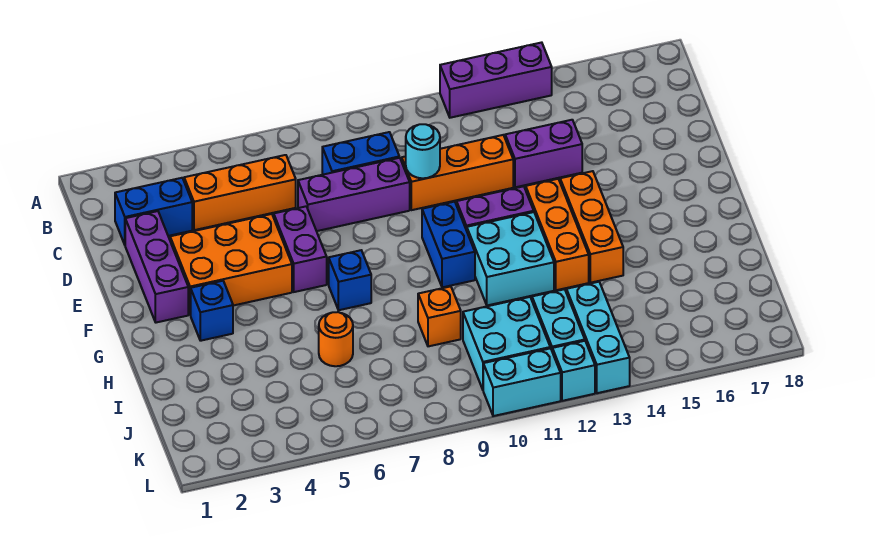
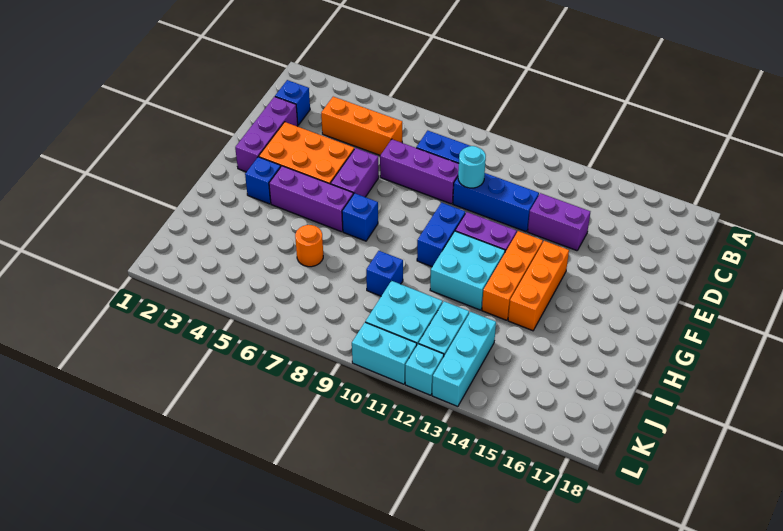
purple brick A12:A14 level 1 -> purple brick G4:G6 level 1
blue brick C2:C3 level 1 -> blue brick C2 level 1
orange brick D10:D12 level 1 -> blue brick D10:D12 level 1
orange brick I9 level 1 -> blue brick I9 level 1

